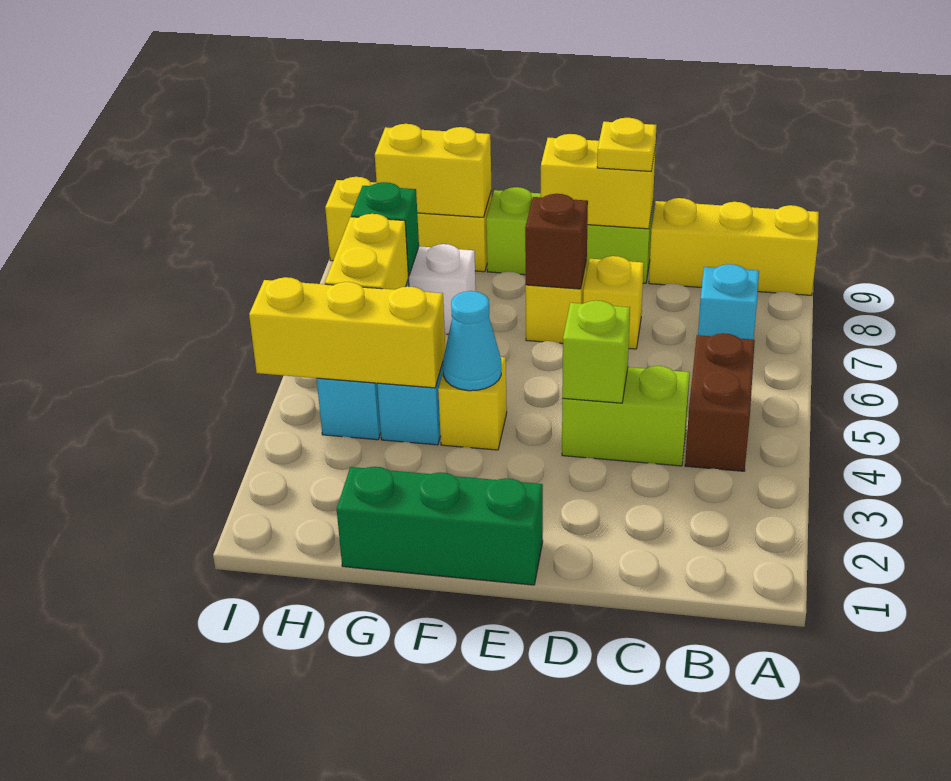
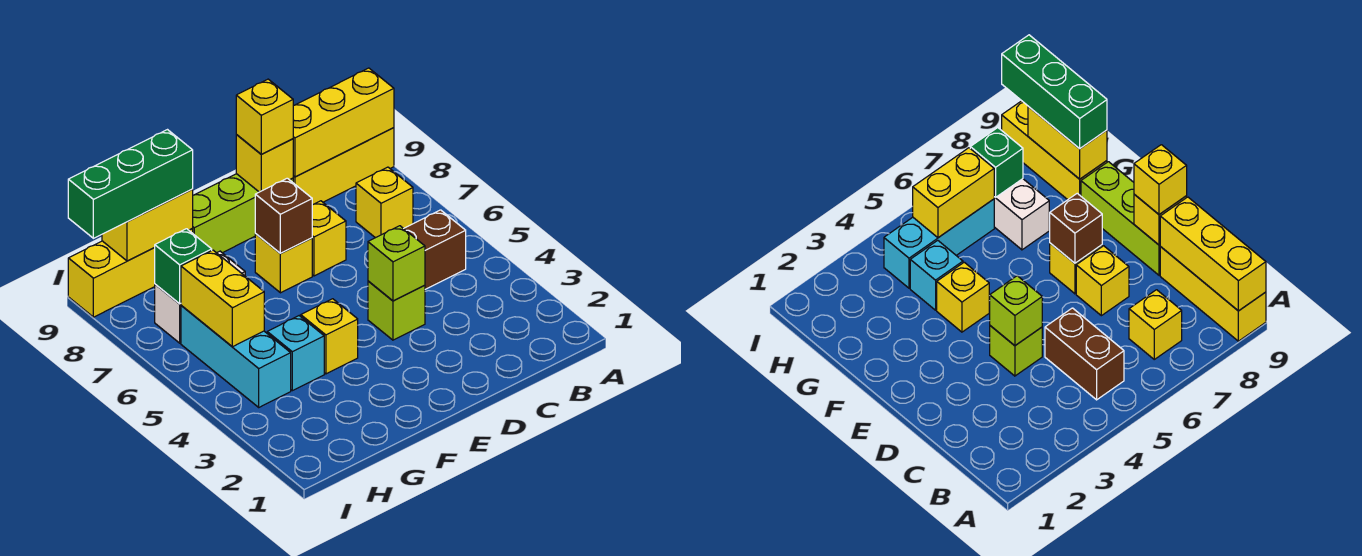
brown brick B4:B5 level 1 -> brown brick B5:C5 level 1
cyan brick B7 level 1 -> yellow brick B7 level 1
lime brick C4:D4 level 1 -> lime brick D4 level 1
yellow brick D9:E9 level 2 -> yellow brick D9 level 2
yellow plate D9 level 3 -> yellow brick D9 level 3
green brick E1:G1 level 1 -> green brick G9:I9 level 3
cyan cone F4 level 2 -> none
yellow brick G4:I4 level 2 -> yellow brick A9:C9 level 2

